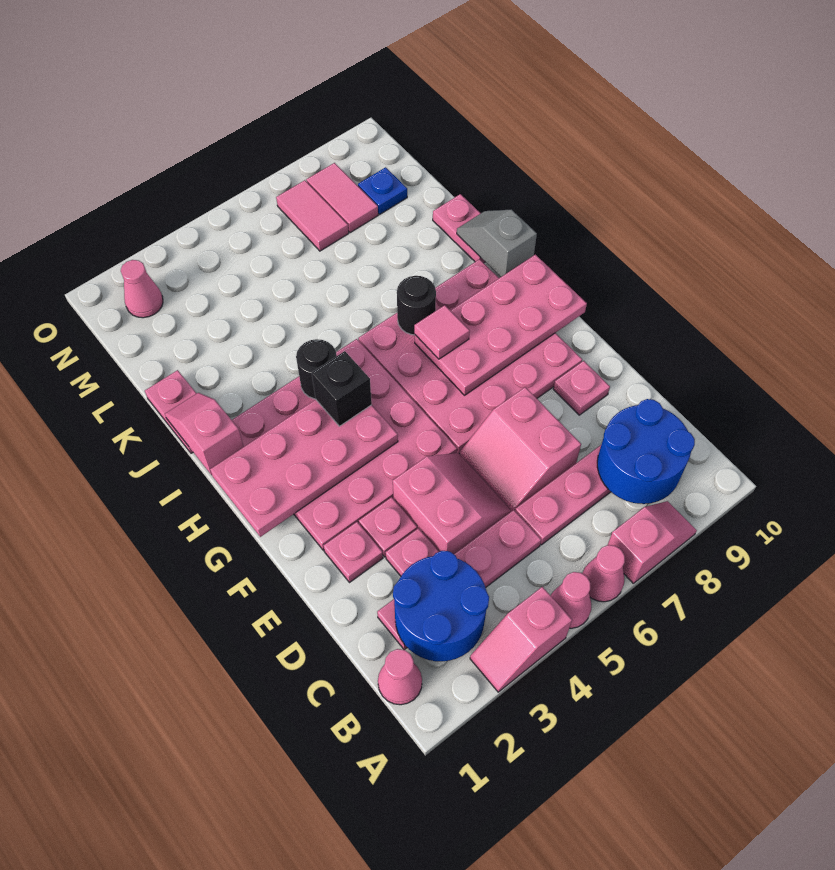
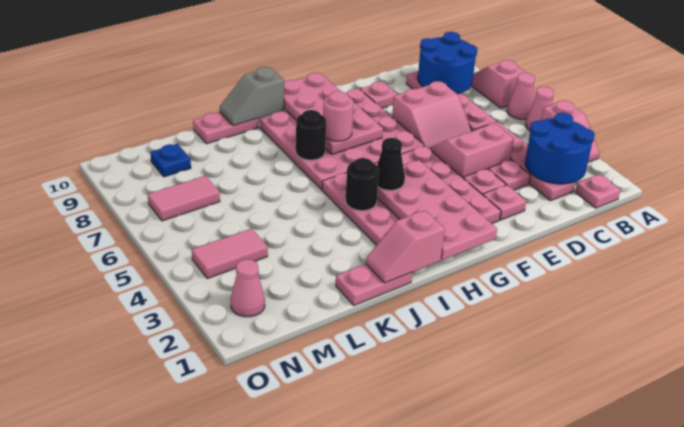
pink cone B1 level 1 -> pink plate B1 level 1
black brick H4 level 3 -> black cone H4 level 3
pink tile H7 level 3 -> pink round brick H7 level 3
pink tile M8:N8 level 1 -> pink tile M4:N4 level 1

